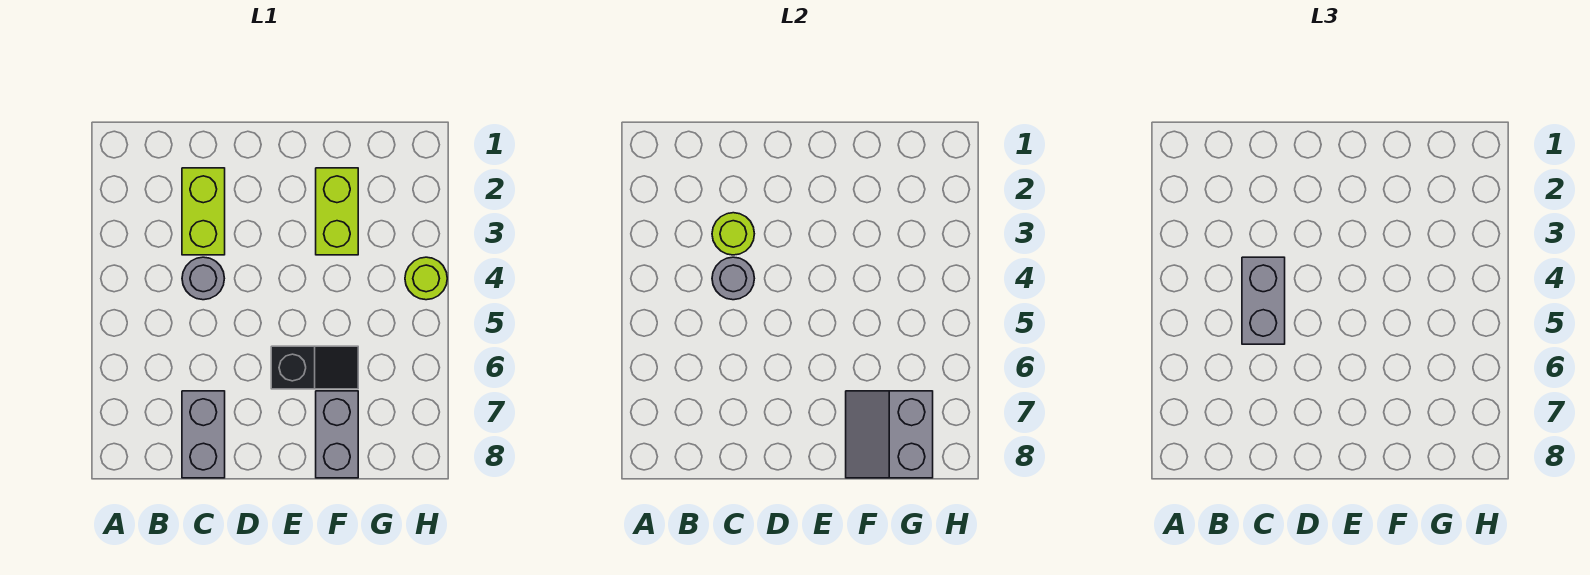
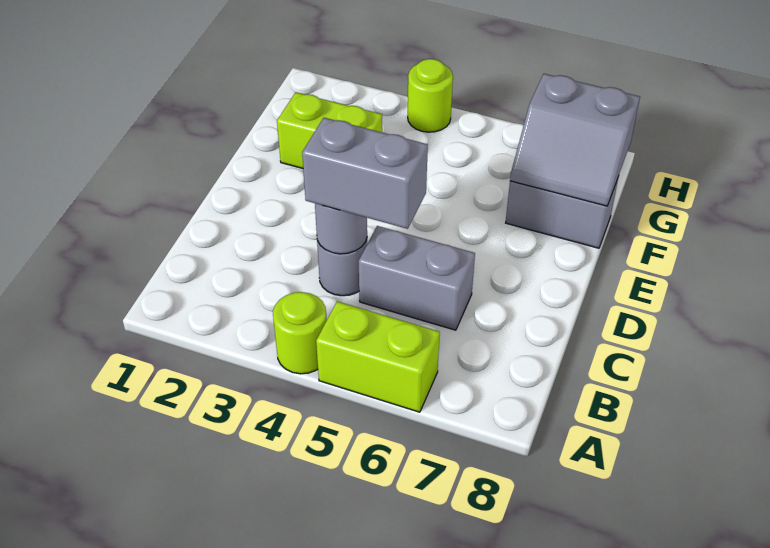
lime brick C2:C3 level 1 -> lime brick A5:A6 level 1
lime round brick C3 level 2 -> lime round brick A4 level 1
grey brick C7:C8 level 1 -> grey brick C5:C6 level 1
black slope E6:F6 level 1 top E -> none

